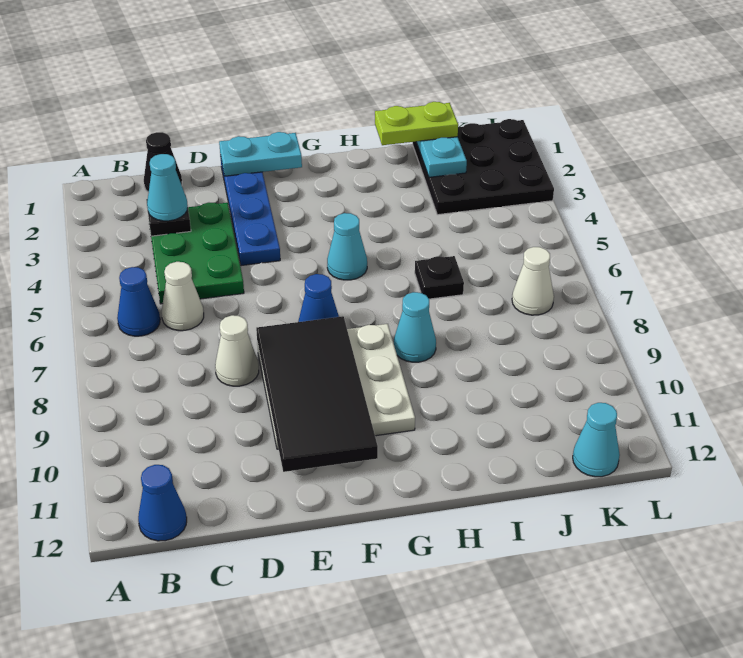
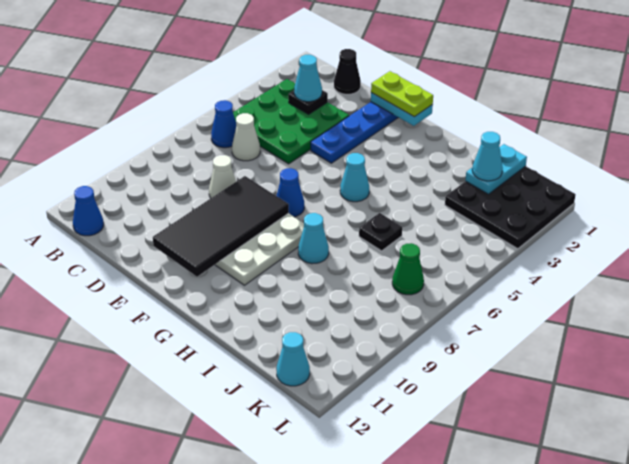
green plate C3:D5 level 1 -> green plate B3:D5 level 1
lime plate I1:J1 level 3 -> lime plate E1:F1 level 3
none -> cyan cone J2 level 3
white cone K7 level 1 -> green cone K7 level 1

